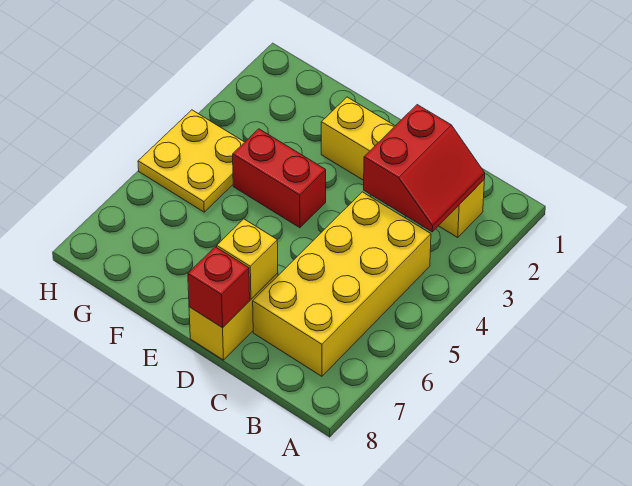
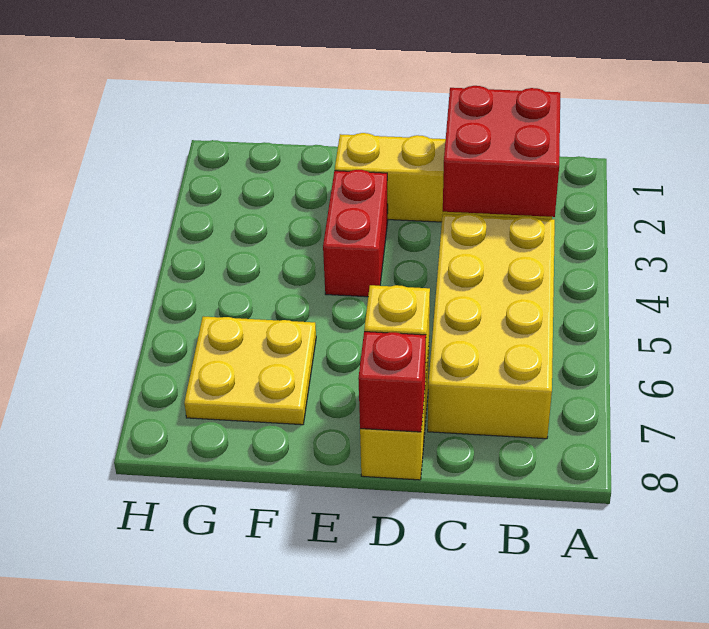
red slope B2:C3 level 2 top C -> red brick B2:C3 level 2
red brick E4:F4 level 1 -> red brick E3:E4 level 1
yellow plate G4:H5 level 1 -> yellow plate F6:G7 level 1

